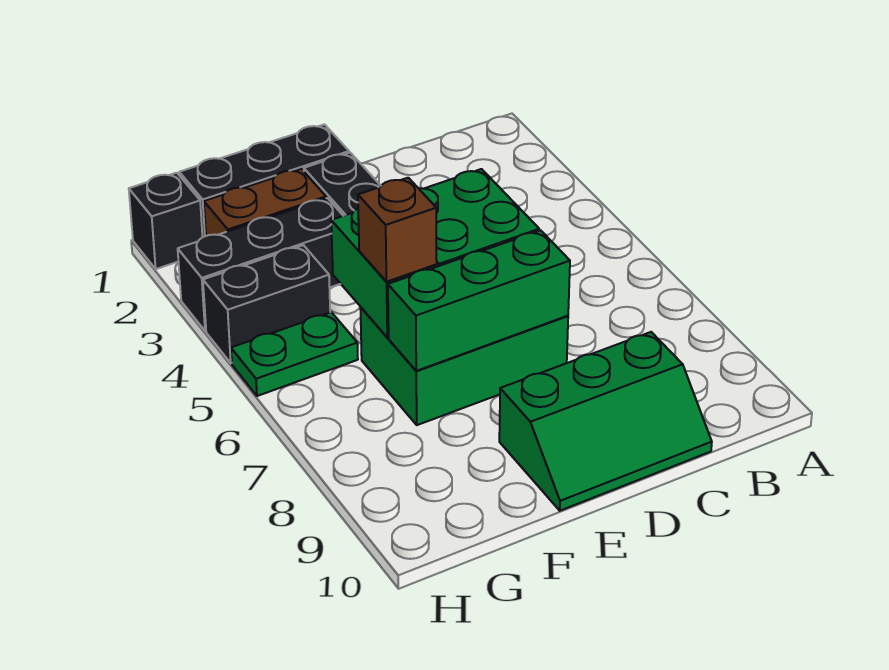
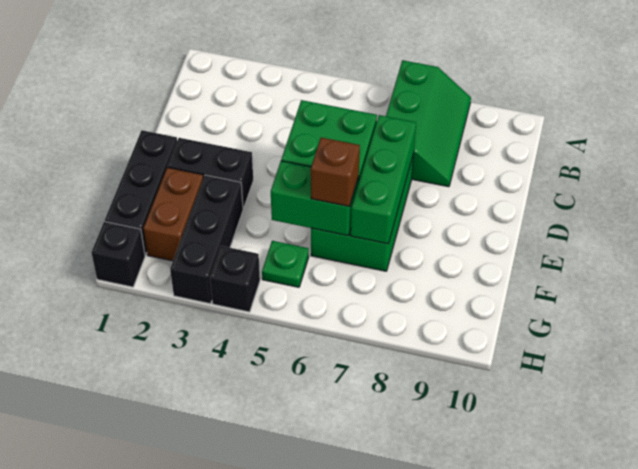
green slope C9:E10 level 1 top 9 -> green slope A7:C8 level 1 top 7
black brick G4:H4 level 1 -> black brick H4 level 1
green plate G5:H5 level 1 -> green plate G5 level 1

